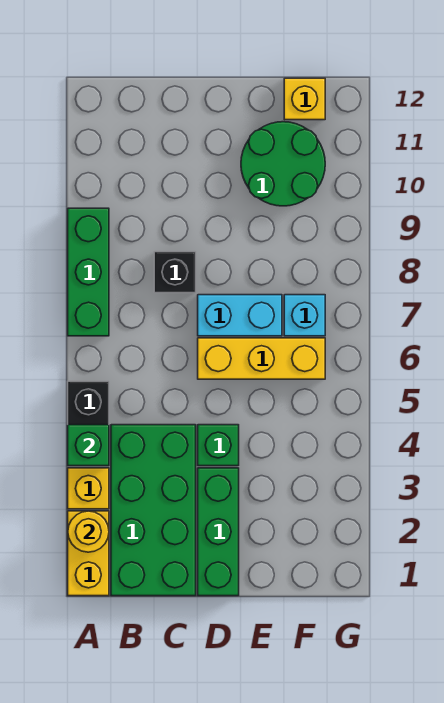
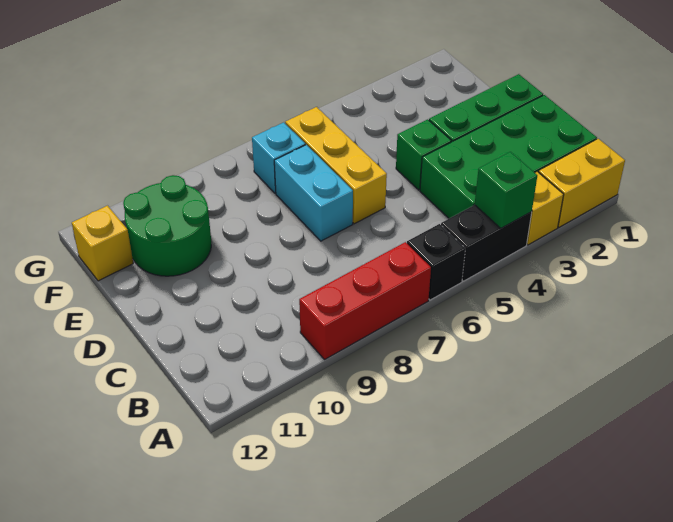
yellow round brick A2 level 2 -> none
green brick A7:A9 level 1 -> red brick A7:A9 level 1
black brick C8 level 1 -> black brick A6 level 1

